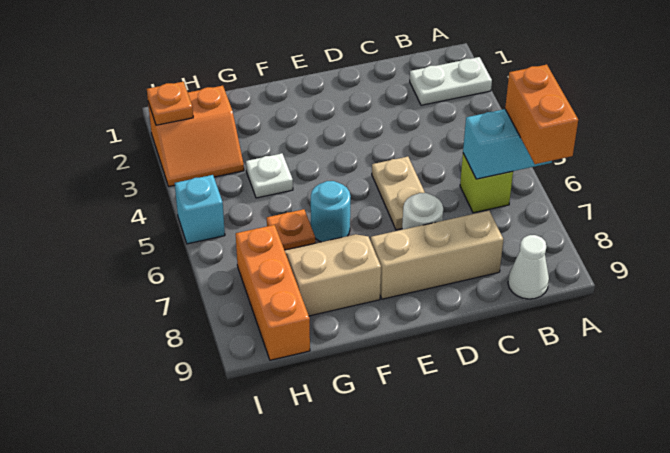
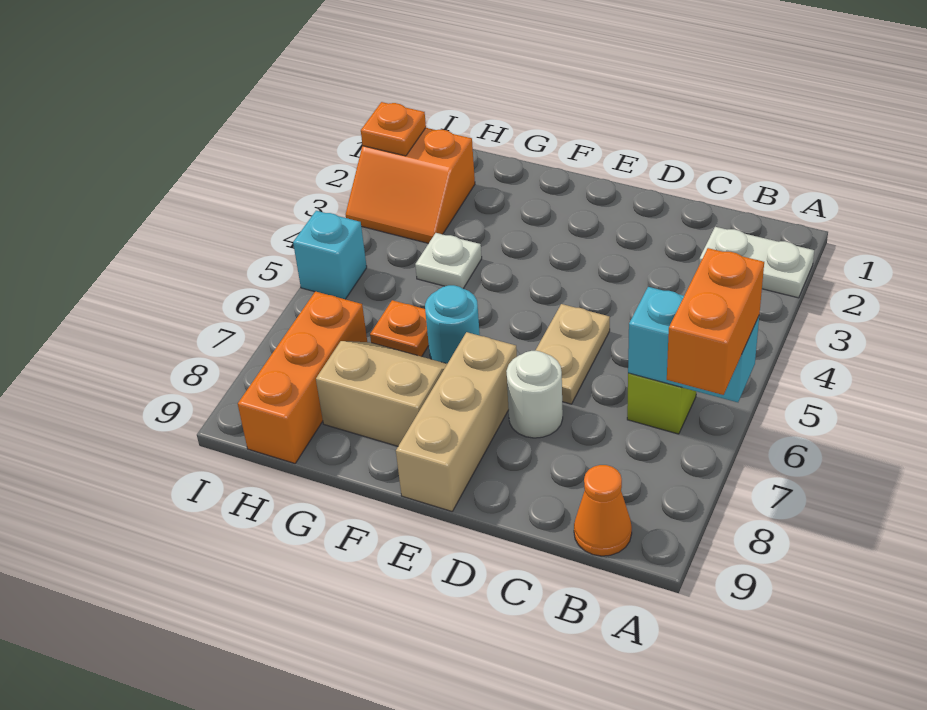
white cone B9 level 1 -> orange cone B9 level 1
tan brick C8:E8 level 1 -> tan brick E7:E9 level 1

